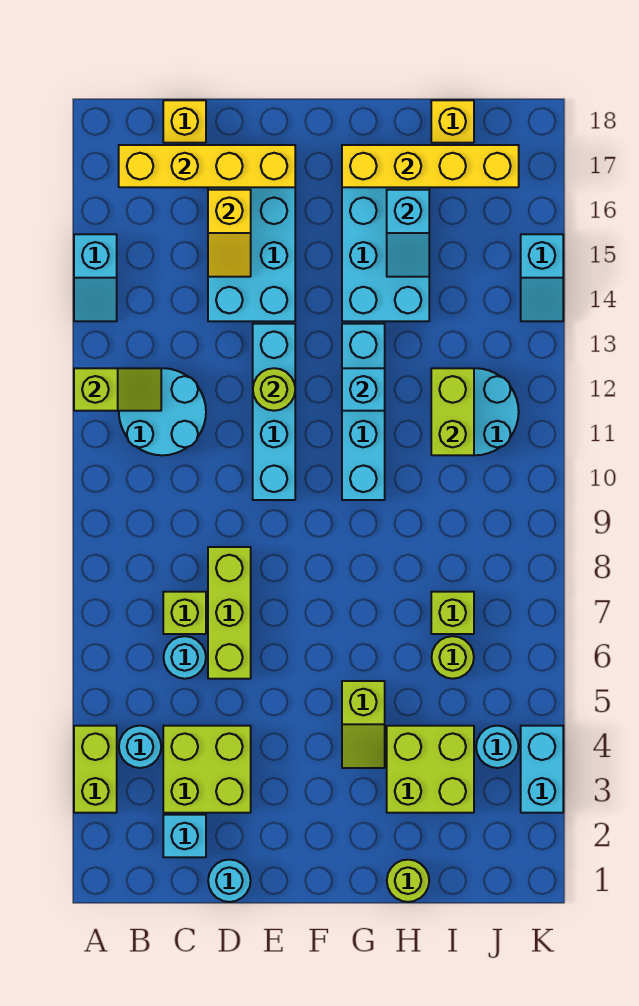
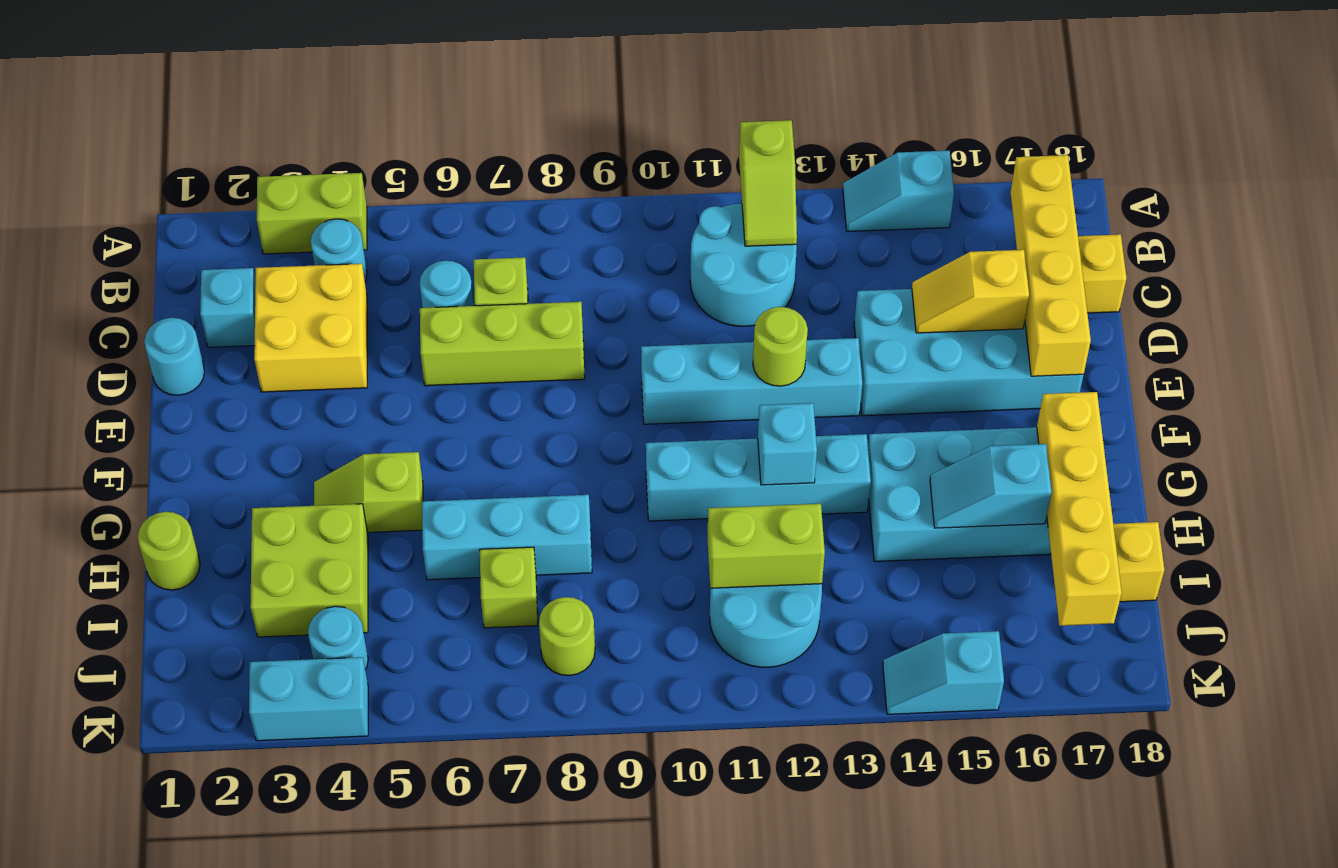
lime brick C3:D4 level 1 -> yellow brick C3:D4 level 1
none -> cyan brick H6:H8 level 1
lime round brick I6 level 1 -> lime round brick J8 level 1

